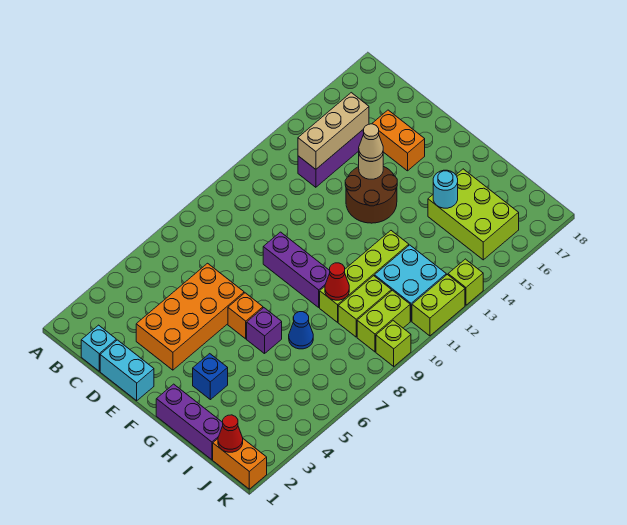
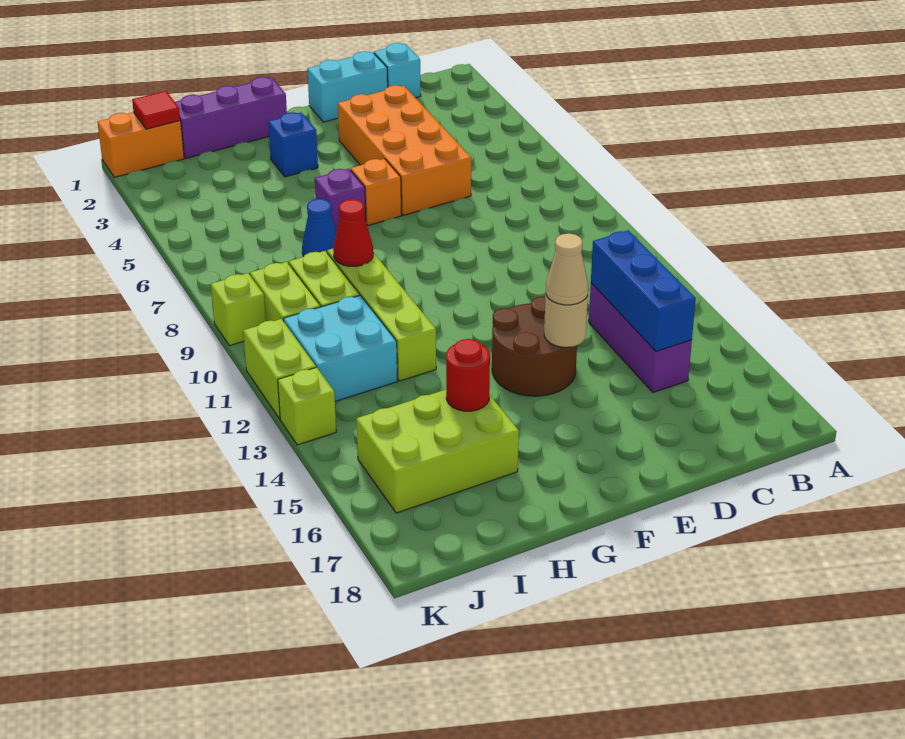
tan brick C13:C15 level 2 -> blue brick C13:C15 level 2
orange brick D16:E16 level 1 -> none
purple brick E9:G9 level 1 -> none
cyan round brick H15 level 2 -> red round brick H15 level 2
red cone J1 level 2 -> red tile J1 level 2

